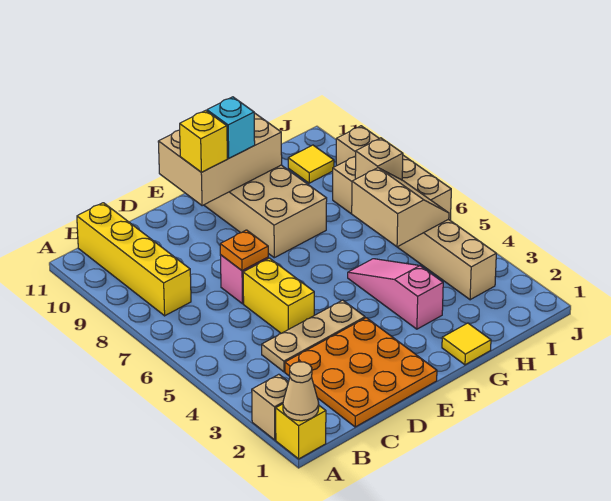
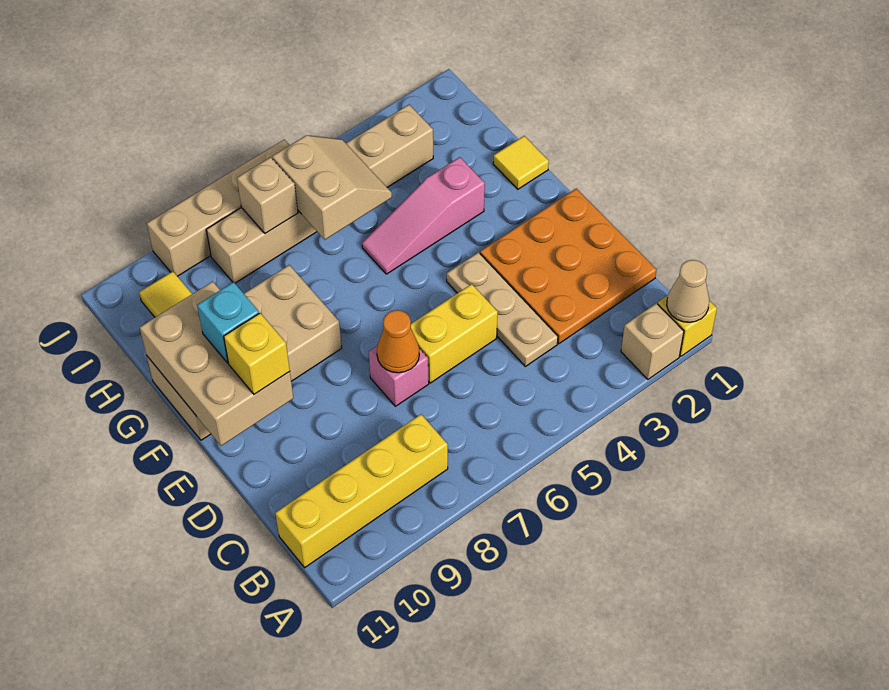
orange plate D7 level 2 -> orange cone D7 level 2
tan slope H5:I6 level 2 top H -> tan slope H5:I6 level 2 top 6

